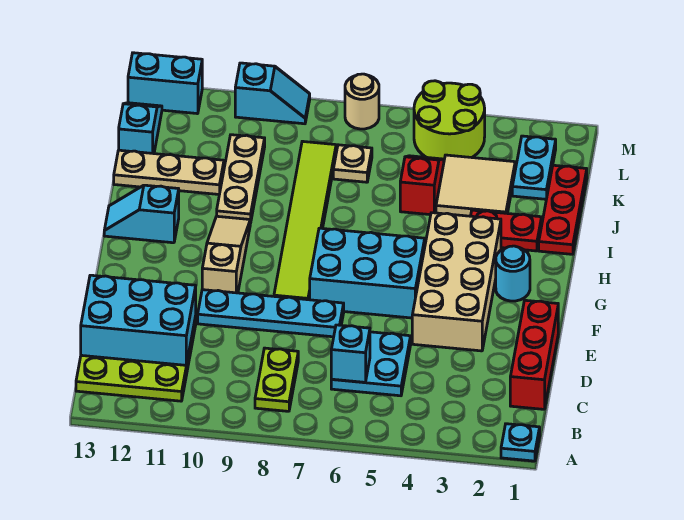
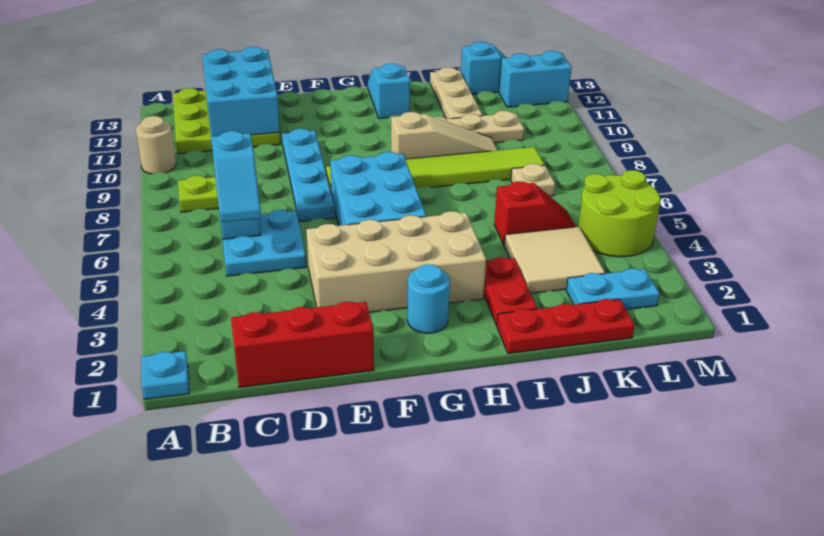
tan slope F10:H10 level 1 top F -> tan slope H9:J9 level 1 top H
tan round brick M7 level 1 -> tan round brick A10 level 1
cyan slope M9:M10 level 1 top 10 -> cyan slope C5:C6 level 3 top 6
cyan brick M12:M13 level 1 -> cyan brick L12:M12 level 1

